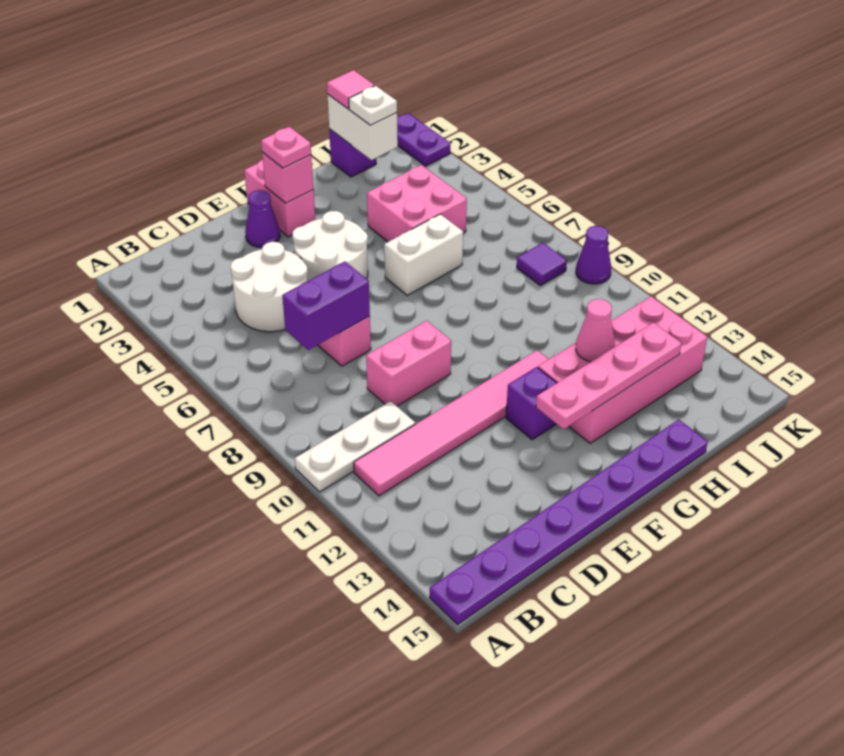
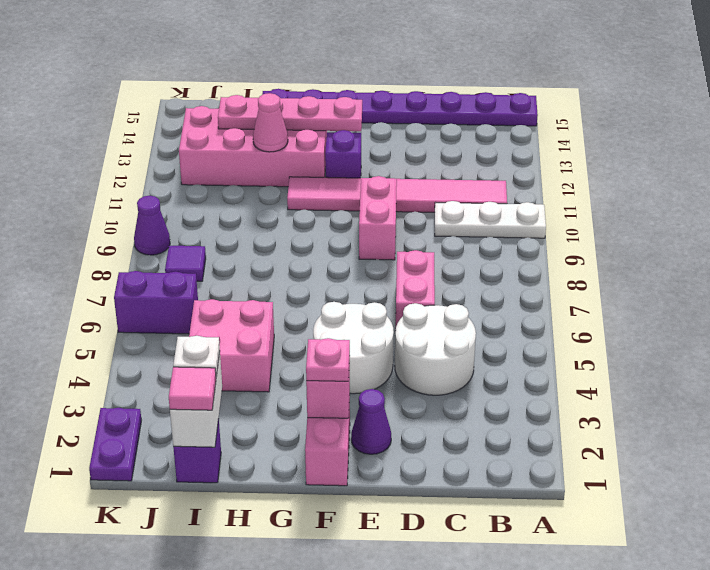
purple brick C7:D7 level 2 -> purple brick J6:K6 level 1
pink brick D9:E9 level 1 -> pink brick E9:E10 level 1
white brick G6:H6 level 1 -> none

